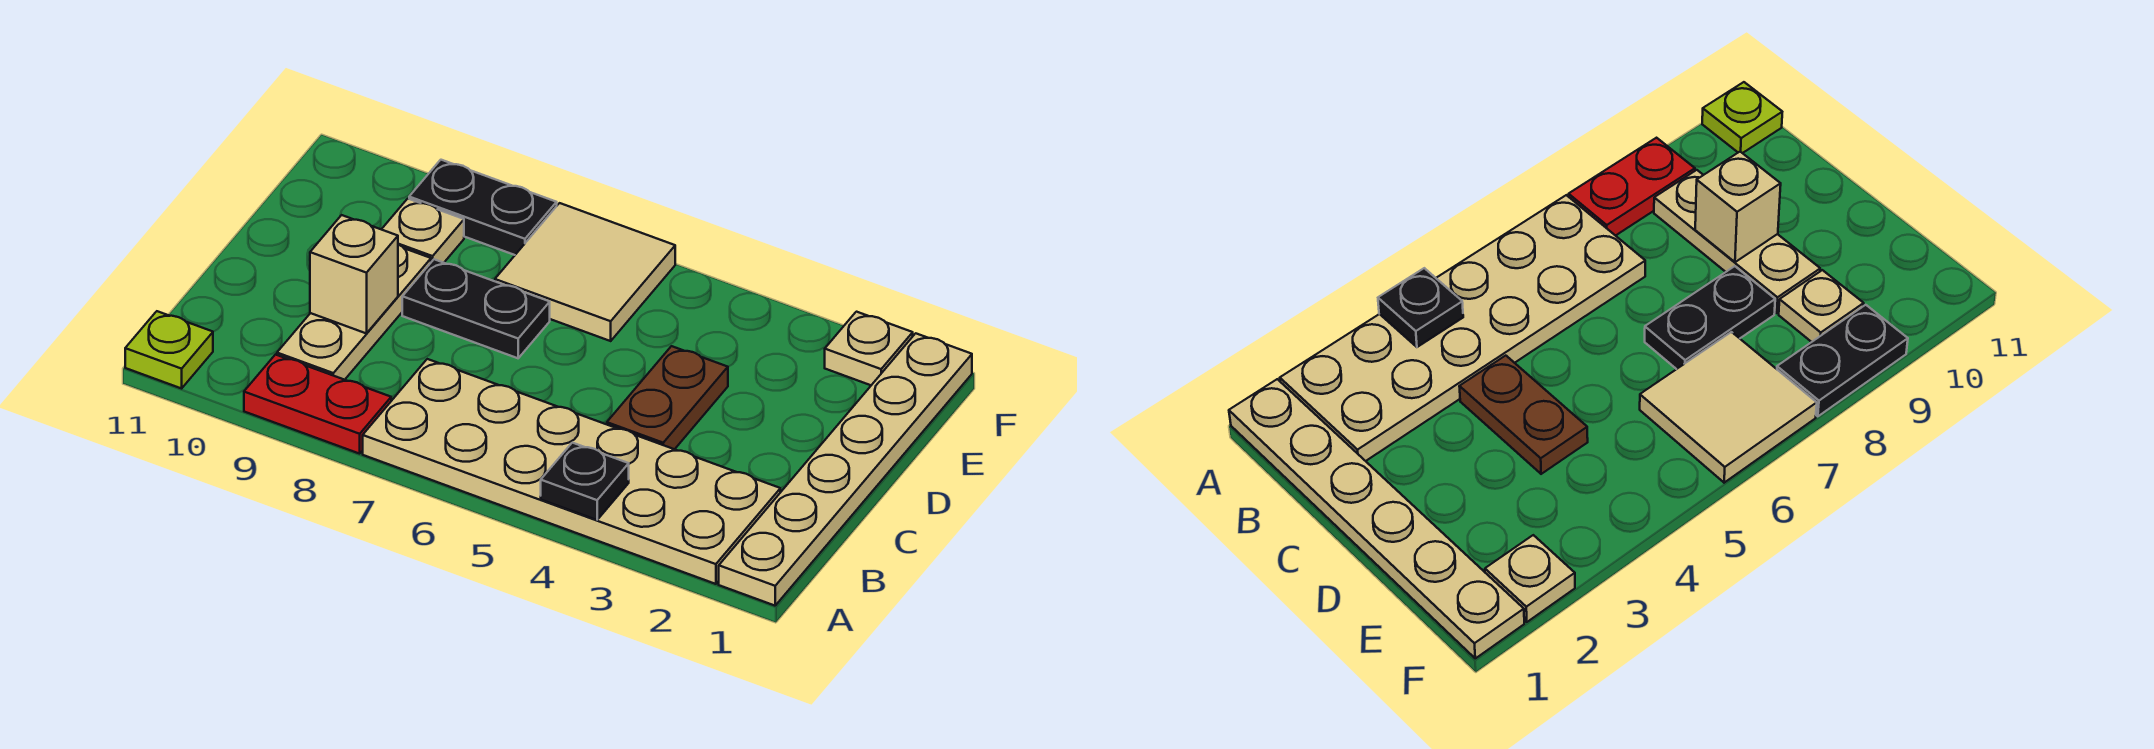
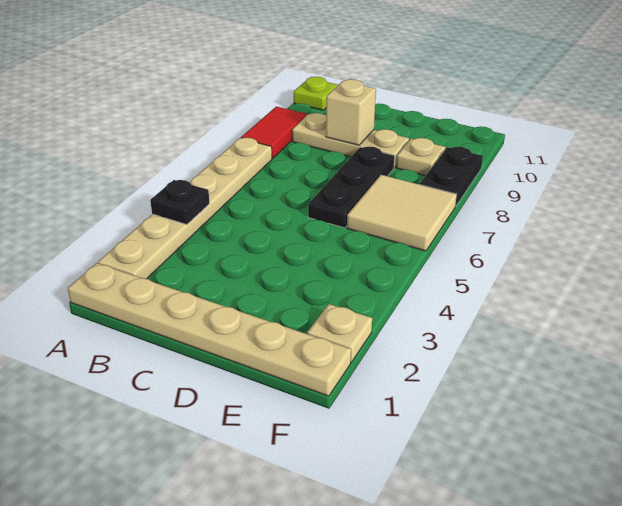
tan plate A2:B7 level 1 -> tan plate A2:A7 level 1
red plate A8:A9 level 1 -> red tile A8:A9 level 1
brown plate C4:D4 level 1 -> none
black plate D7:D8 level 1 -> black plate D6:D8 level 1

